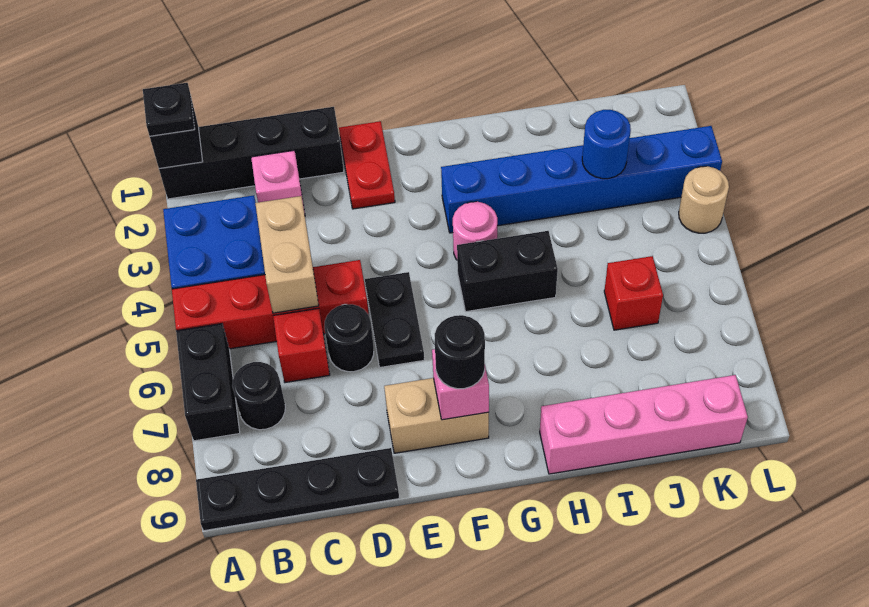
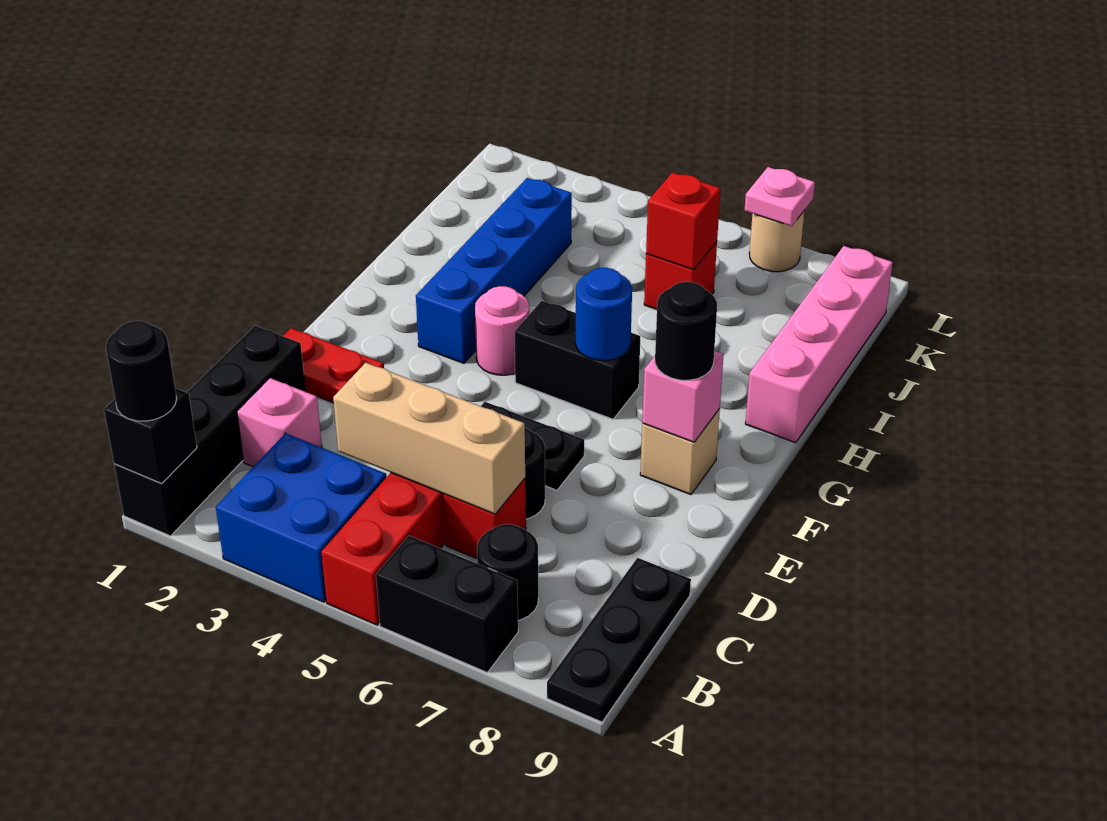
black plate A1 level 3 -> black round brick A1 level 3
black plate A9:D9 level 1 -> black plate A9:C9 level 1
tan brick C4:C5 level 2 -> tan brick C4:C6 level 2
tan brick E8:F8 level 1 -> tan brick F8 level 1
blue brick G3:L3 level 1 -> blue brick G3:J3 level 1
black brick G5:H5 level 1 -> black brick G5:G6 level 1
blue round brick J3 level 2 -> blue round brick G6 level 2
none -> red brick J6 level 2
tan round brick L4 level 1 -> tan round brick L7 level 1
none -> pink plate L7 level 2

